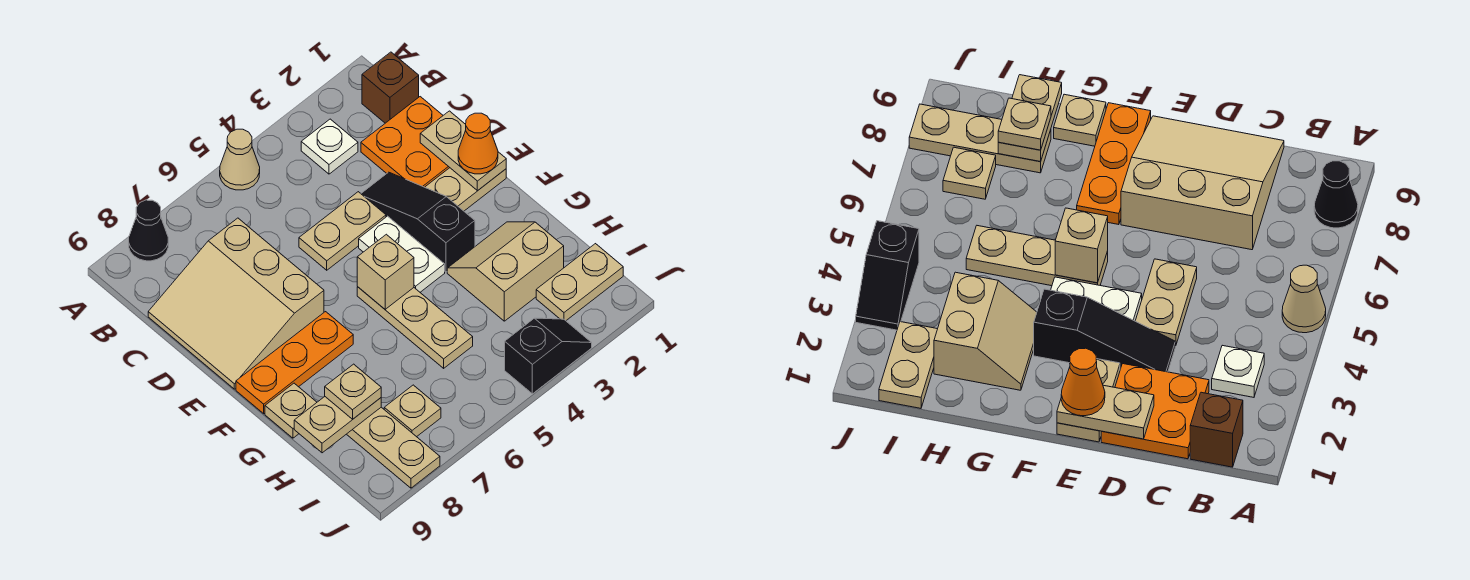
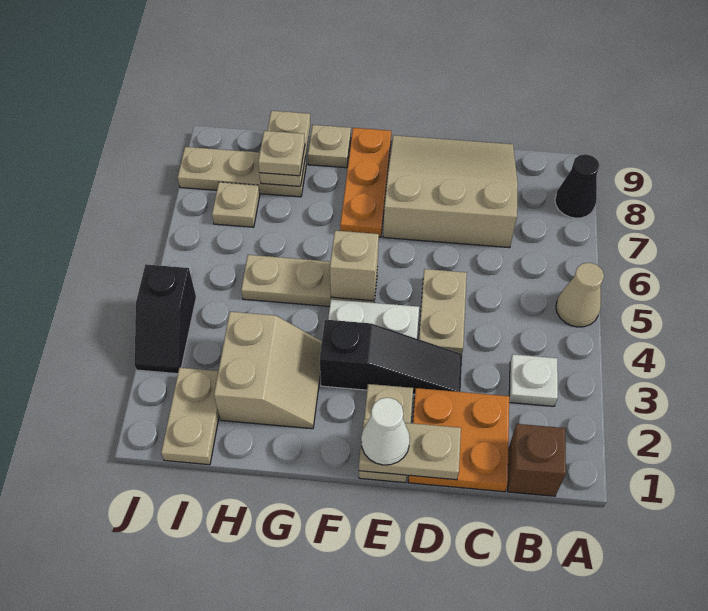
orange cone E1 level 3 -> white cone E1 level 3

